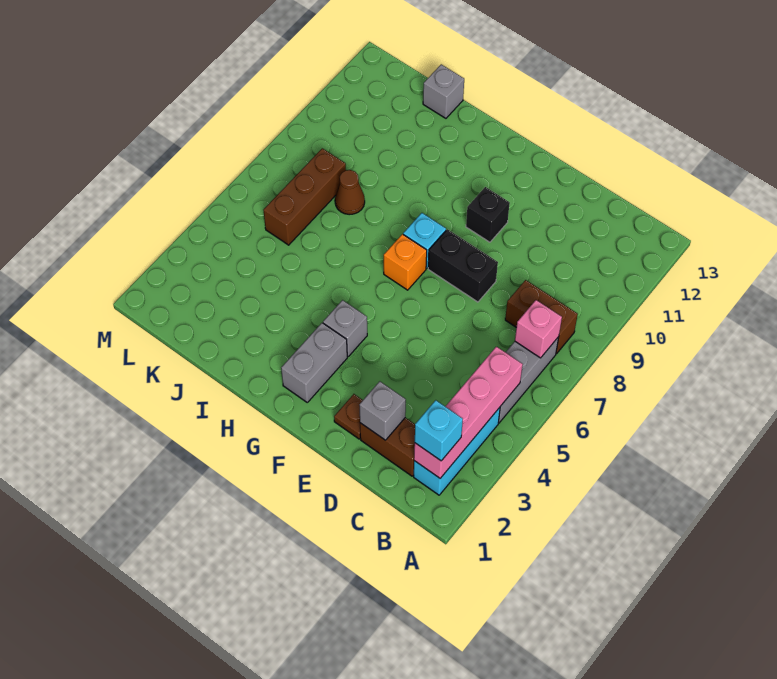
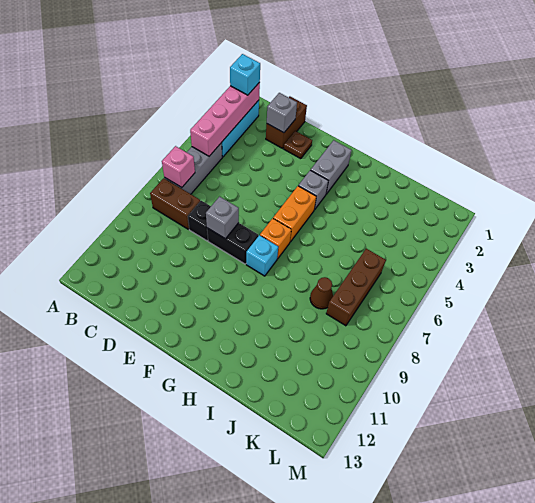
brown brick C2:D2 level 1 -> brown brick D1:D2 level 1
black brick F10 level 1 -> black brick D8 level 1
none -> orange brick G5:G6 level 1
grey brick J13 level 1 -> grey brick E8 level 2

